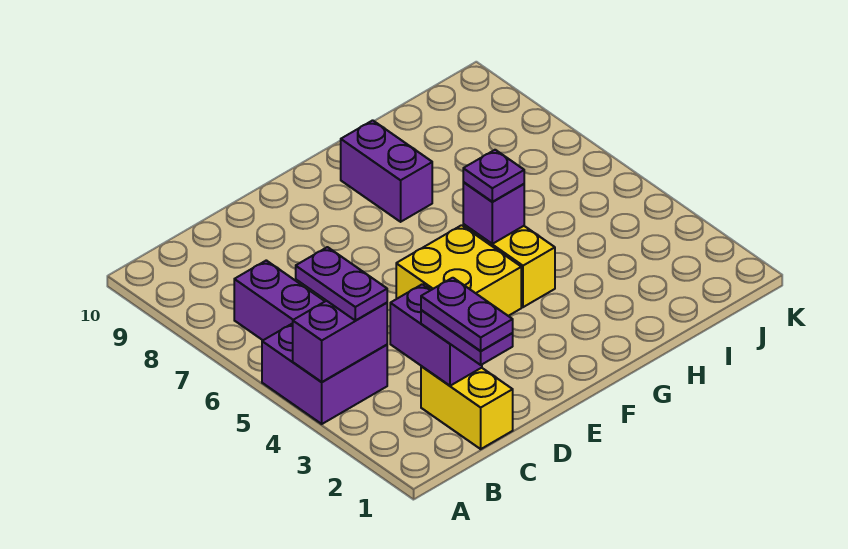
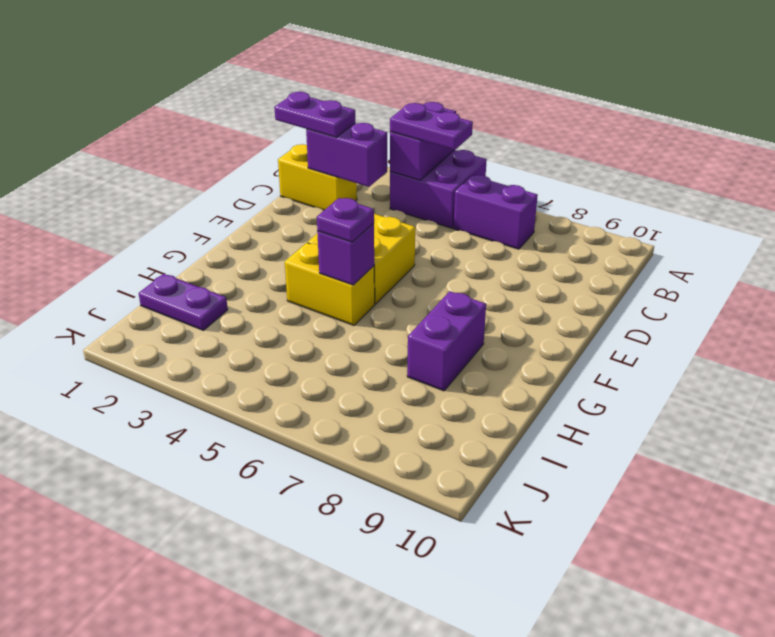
purple plate C1:C2 level 4 -> purple plate I1:I2 level 1
purple brick G8:G9 level 1 -> purple brick G8:H8 level 1

